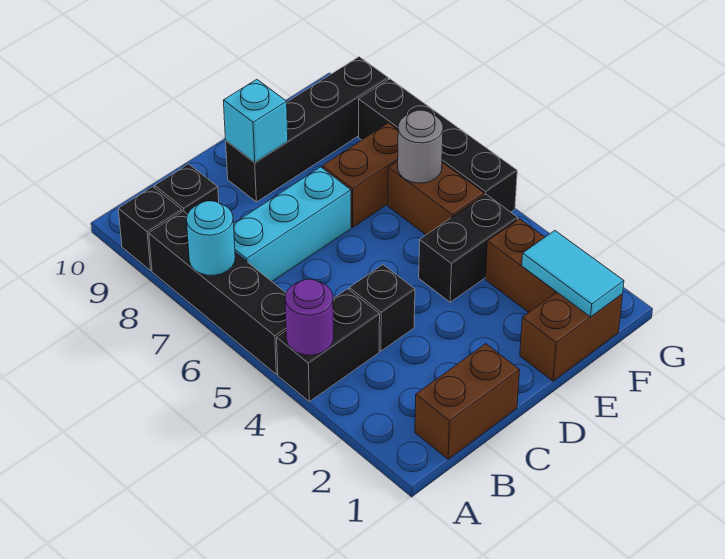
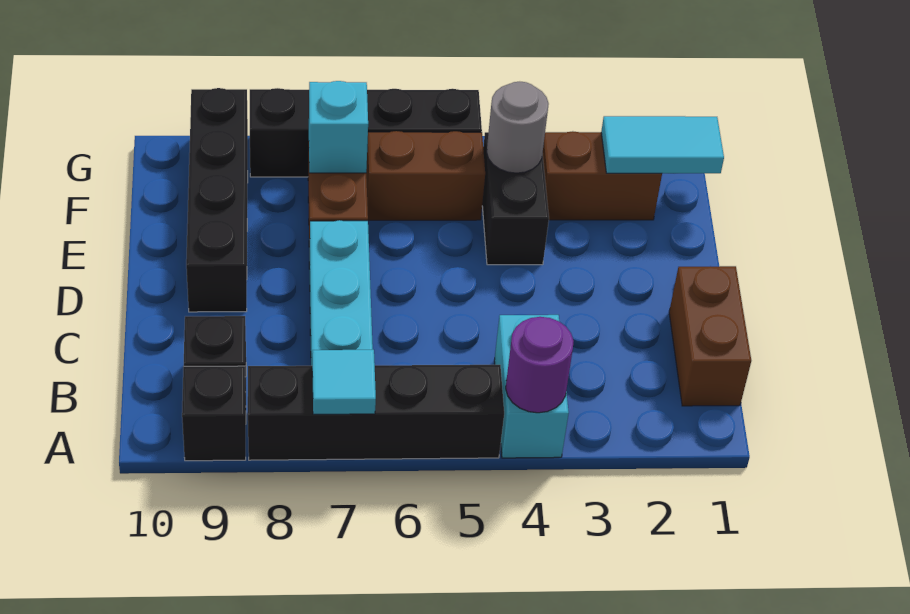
black brick A4:B4 level 1 -> cyan brick A4:B4 level 1
cyan round brick A7 level 2 -> cyan tile A7 level 2
black brick C4 level 1 -> none
cyan brick D9 level 2 -> cyan brick F7 level 2
brown brick E1:F1 level 1 -> none
grey round brick F6 level 2 -> grey round brick F4 level 2

